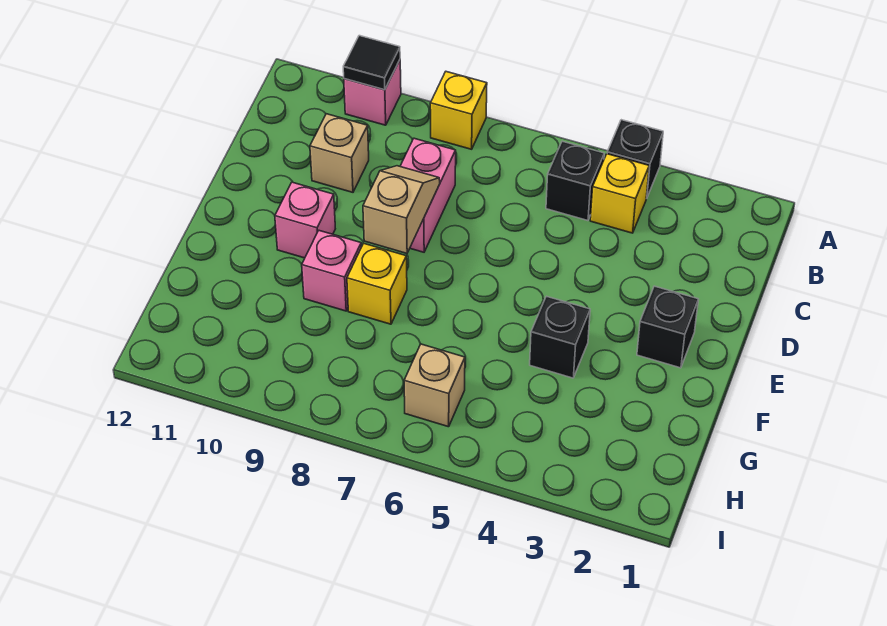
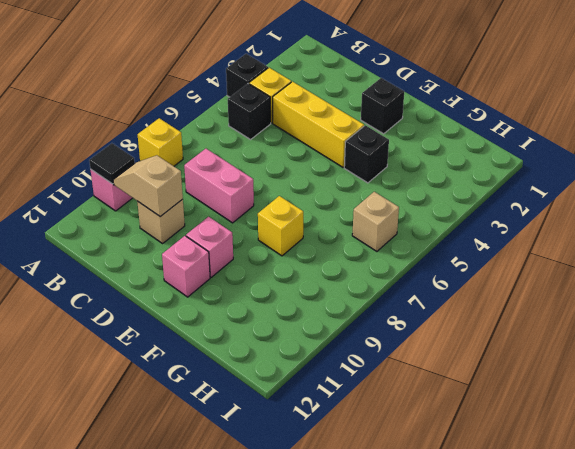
none -> yellow brick C4:E4 level 1
tan slope D8:E8 level 2 top E -> tan slope B10:C10 level 2 top C
pink brick F9 level 1 -> pink brick E11 level 1

